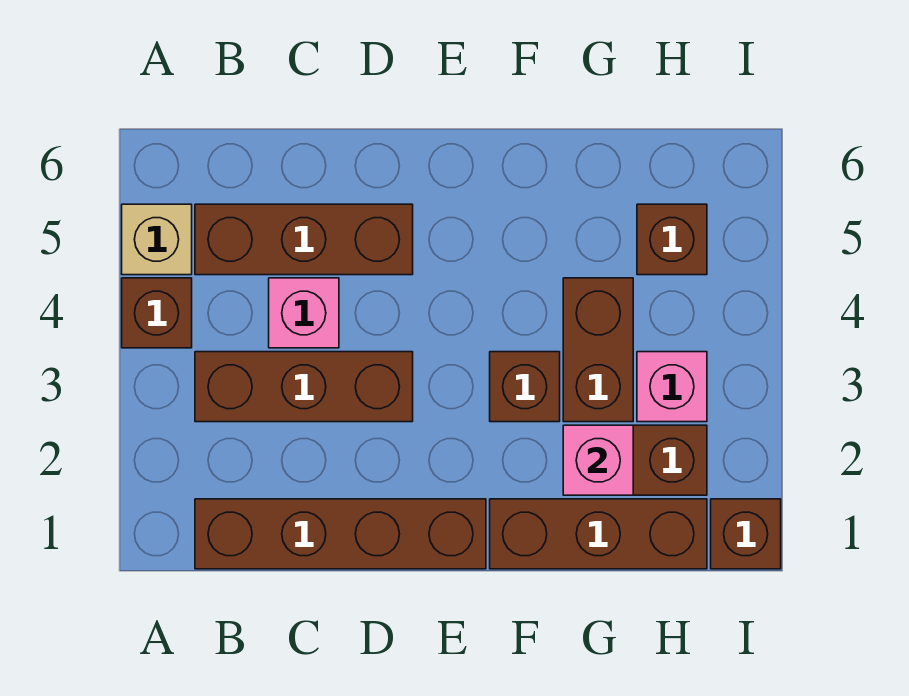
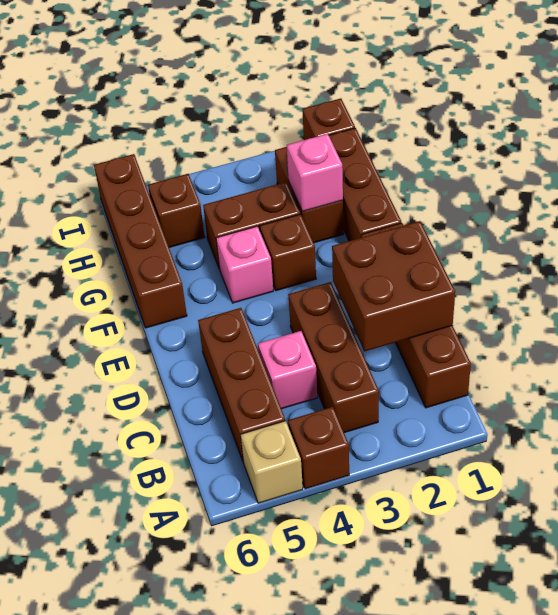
none -> brown brick C1:D2 level 2
none -> brown brick F6:I6 level 1
pink brick H3 level 1 -> pink brick F4 level 1

